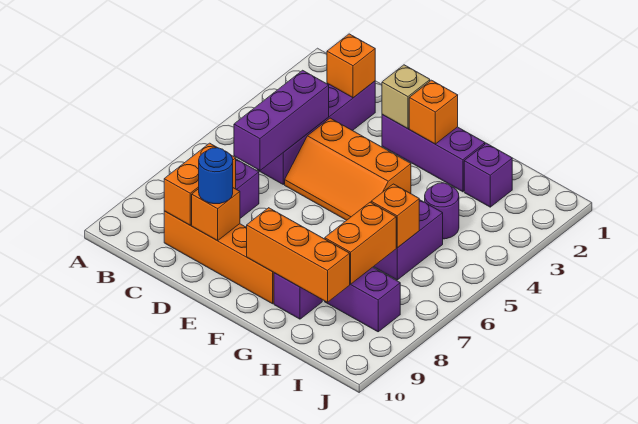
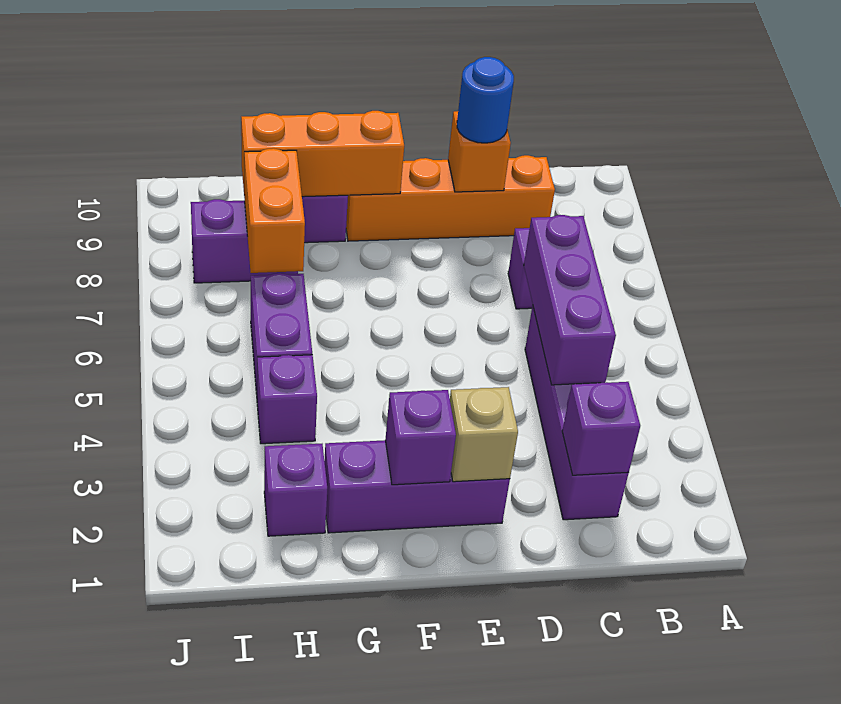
orange brick C2 level 2 -> purple brick C2 level 2
orange brick C8:C9 level 2 -> none
orange slope D4:F5 level 1 top 4 -> none
orange brick F2 level 2 -> purple brick F2 level 2
purple round brick H4 level 1 -> purple brick H4 level 1
orange brick H6 level 2 -> none

